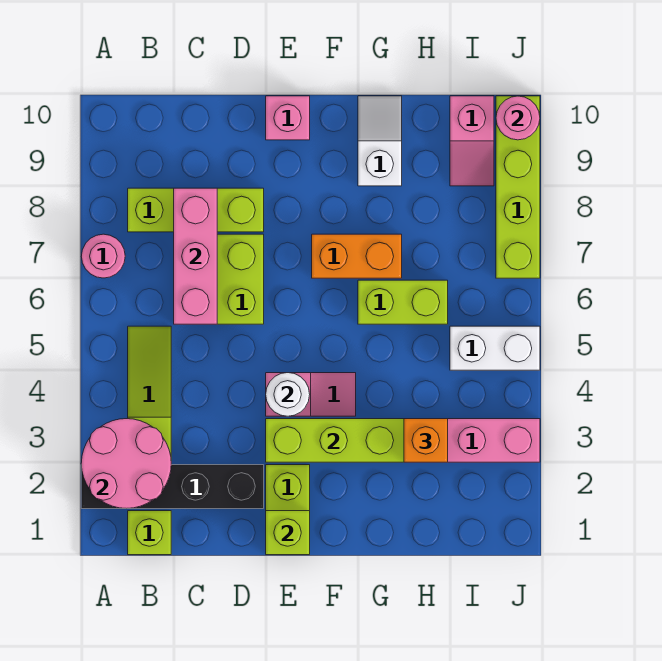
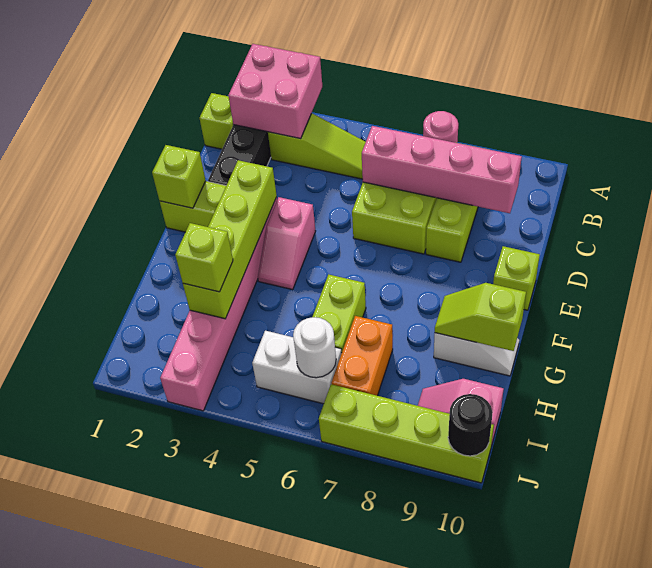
pink round brick A2:B3 level 2 -> pink brick A2:B3 level 2
pink brick C6:C8 level 2 -> pink brick C6:C9 level 2
white round brick E4 level 2 -> white round brick I6 level 2
pink brick E10 level 1 -> lime brick E10 level 1
orange brick F7:G7 level 1 -> orange brick H7:I7 level 1
none -> lime slope G9:G10 level 2 top 10
orange brick H3 level 3 -> lime brick H3 level 3
white brick I5:J5 level 1 -> white brick I5:I6 level 1
pink round brick J10 level 2 -> black round brick J10 level 2

